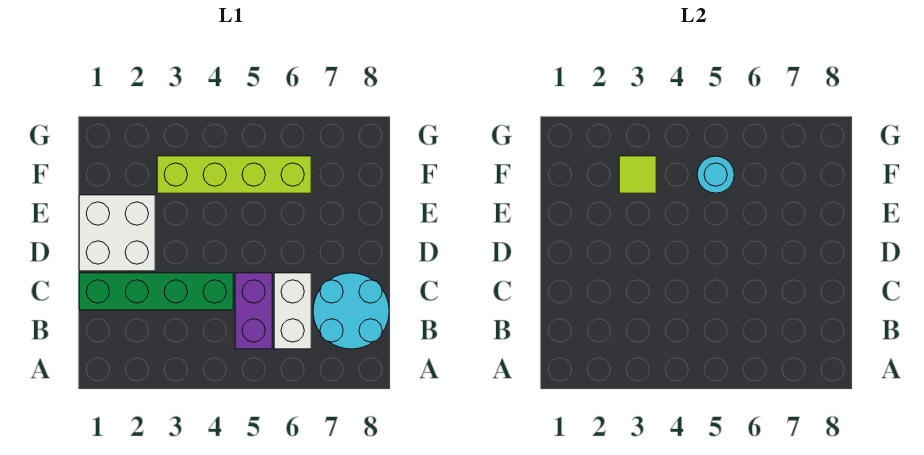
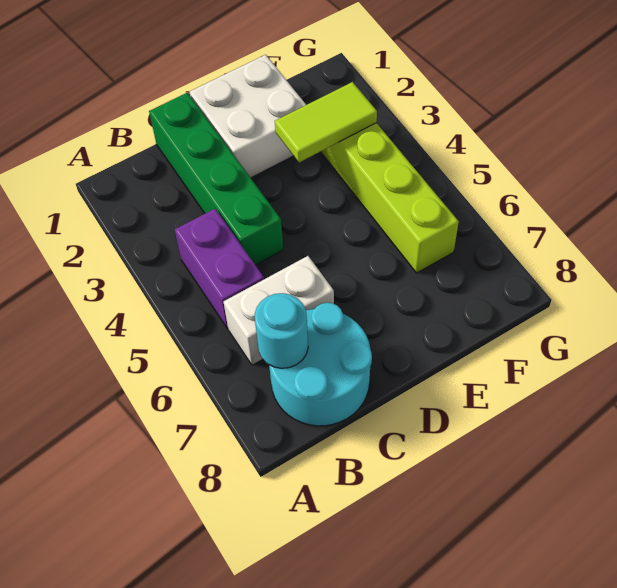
purple brick B5:C5 level 1 -> purple brick B4:B5 level 1
lime tile F3 level 2 -> lime tile E3:F3 level 2
cyan round brick F5 level 2 -> cyan round brick B7 level 2

